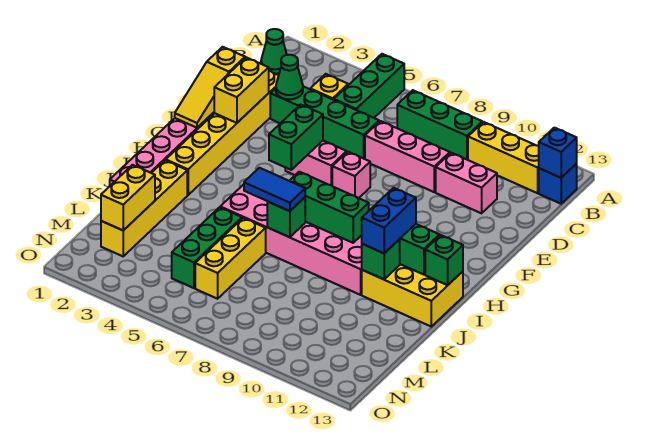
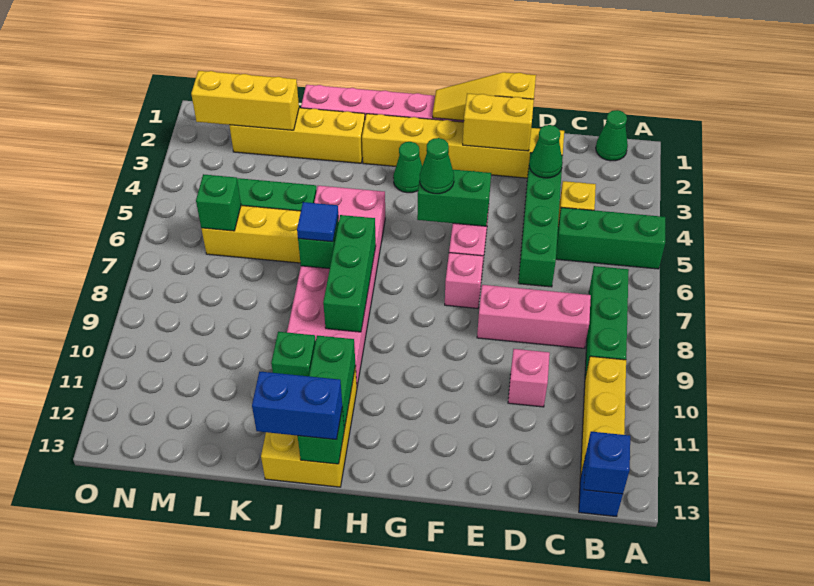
pink brick D7:D9 level 1 -> pink brick C8:E8 level 1
pink brick D10:D11 level 1 -> pink brick D10 level 1
none -> green cone G5 level 3
none -> green cone H3 level 1
blue brick I11:J11 level 3 -> blue brick I13:J13 level 3
blue tile J6:J7 level 3 -> blue tile J7 level 3
yellow brick L2:M2 level 2 -> yellow brick L2:N2 level 2
none -> green brick M6 level 2

